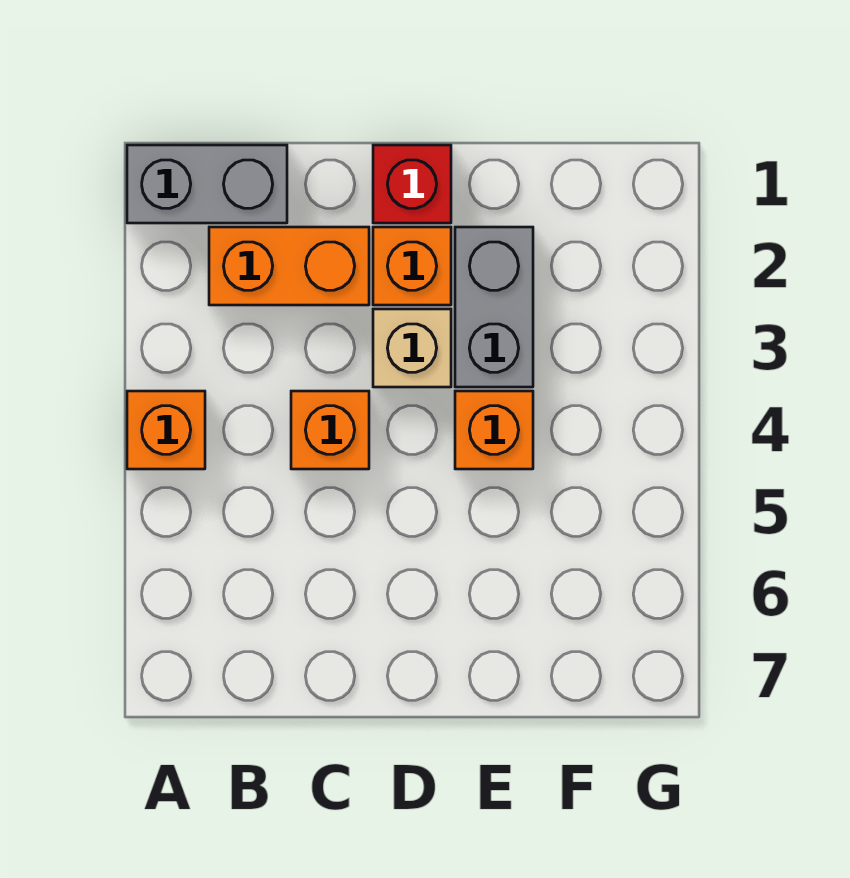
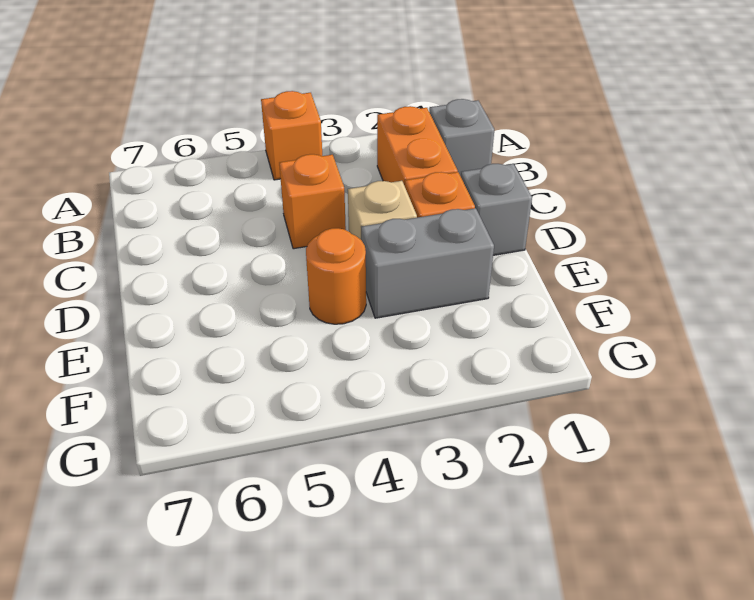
grey brick A1:B1 level 1 -> grey brick B1 level 1
red brick D1 level 1 -> grey brick D1 level 1
orange brick E4 level 1 -> orange round brick E4 level 1

